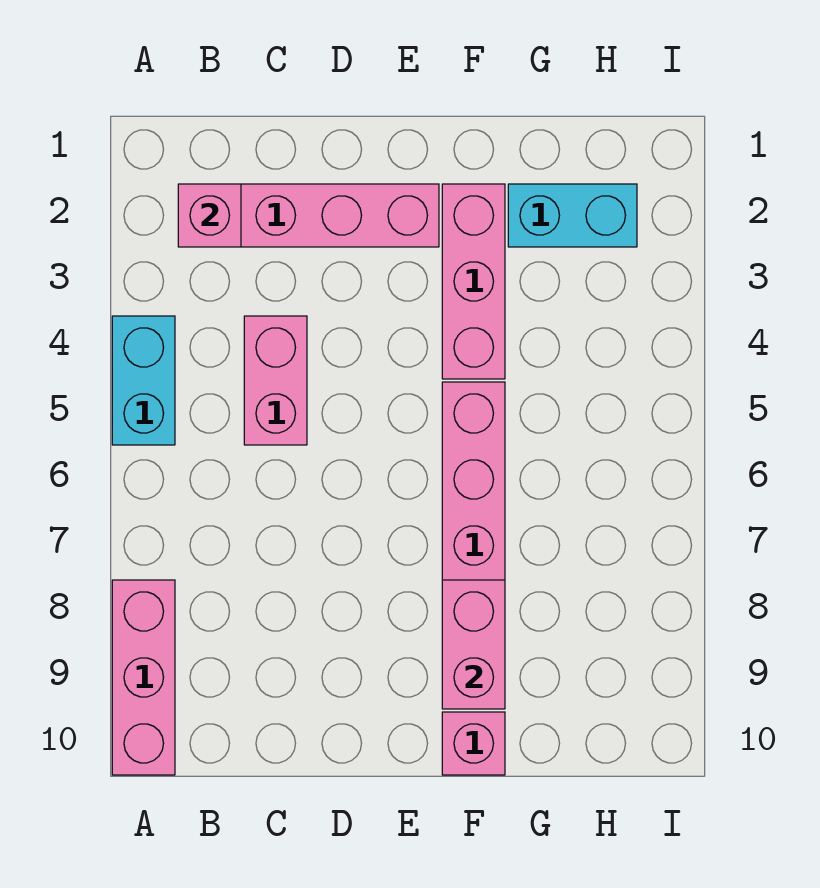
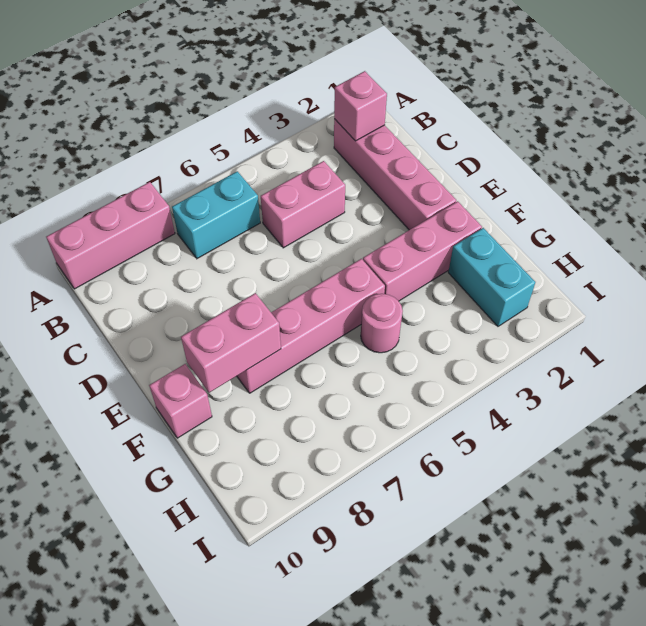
cyan brick A4:A5 level 1 -> cyan brick B6:B7 level 1
none -> pink round brick G5 level 1

